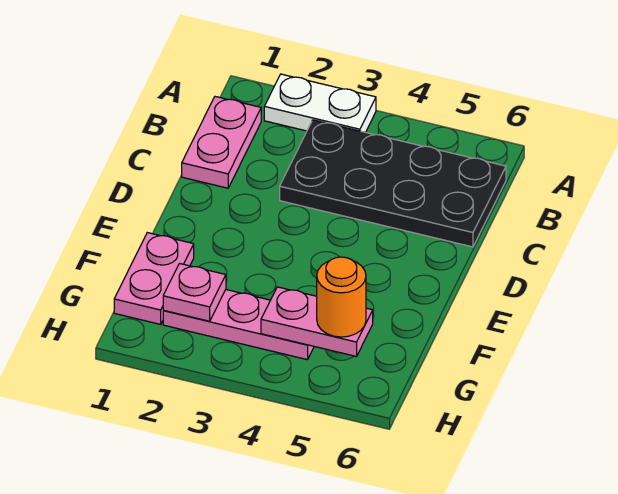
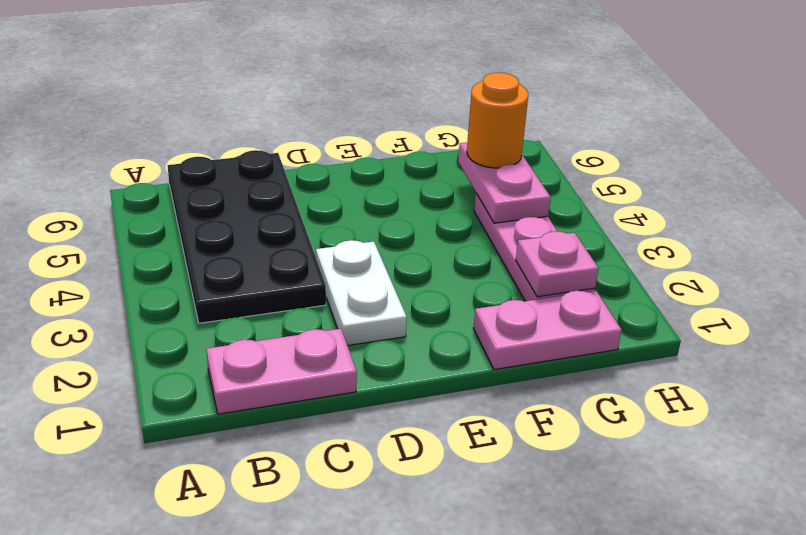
white plate A2:A3 level 1 -> white plate D2:D3 level 1

